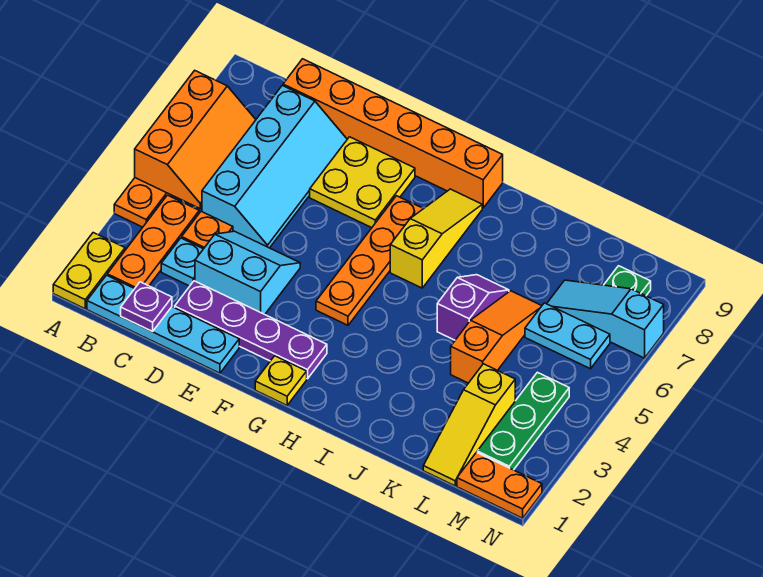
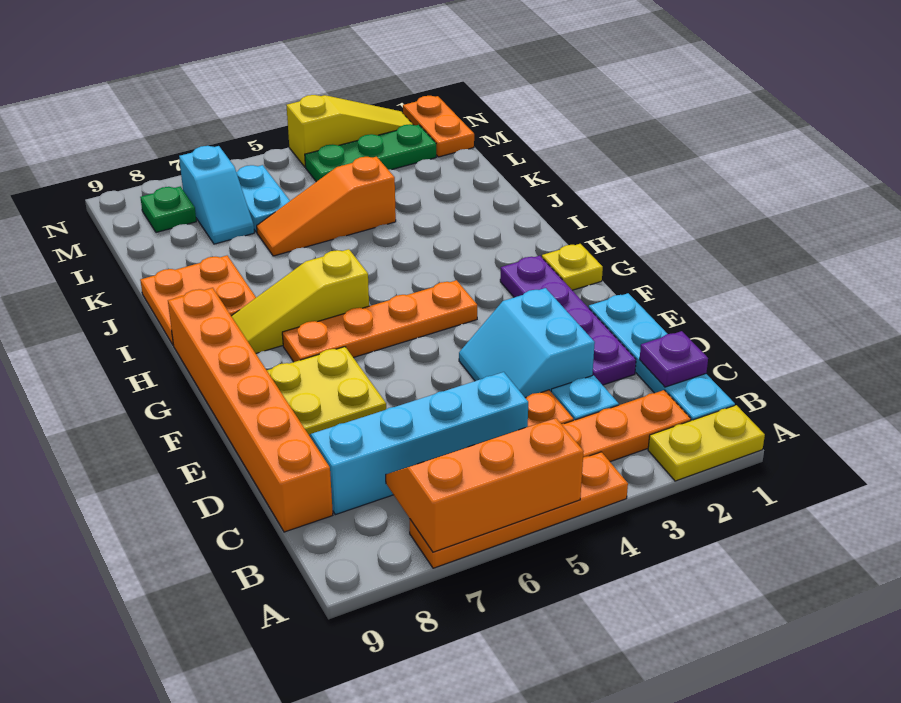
none -> orange plate I8:J9 level 1
purple slope J5:J6 level 1 top 5 -> none
yellow slope L1:L3 level 1 top 3 -> yellow slope N2:N4 level 1 top 4
cyan slope L7:N7 level 1 top N -> cyan slope L7:M7 level 1 top M

